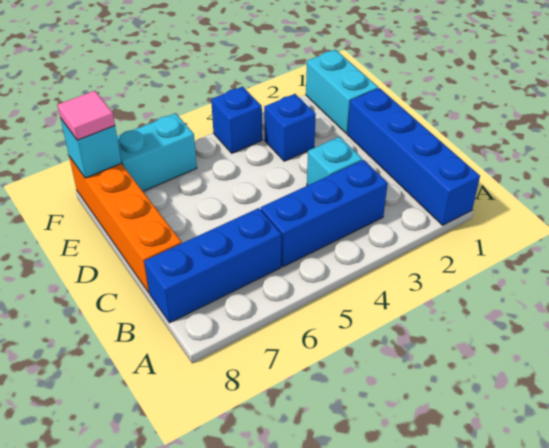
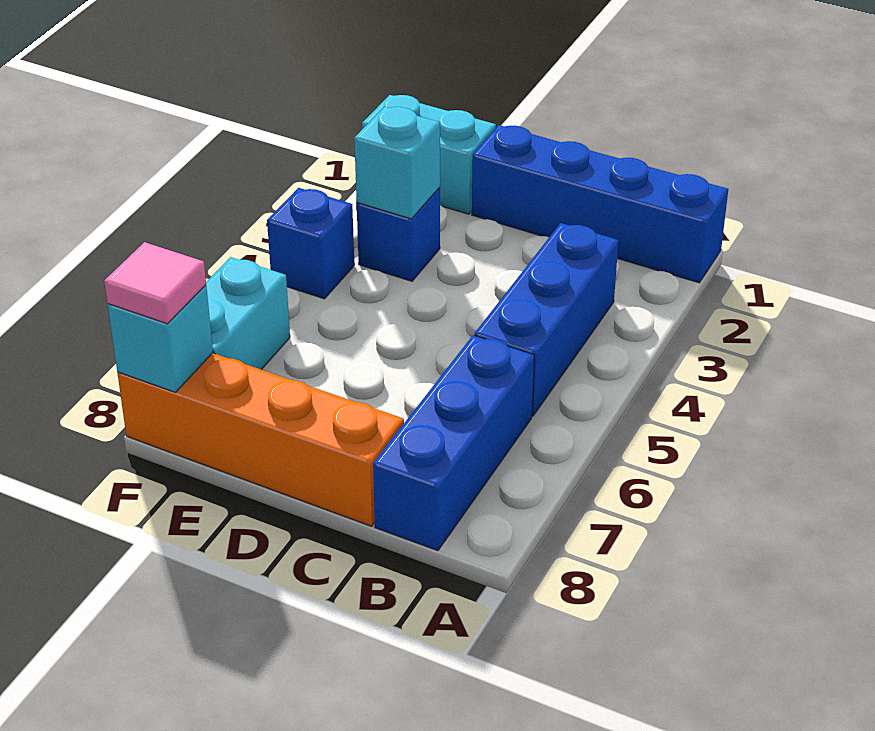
cyan brick C3 level 1 -> cyan brick E3 level 2

